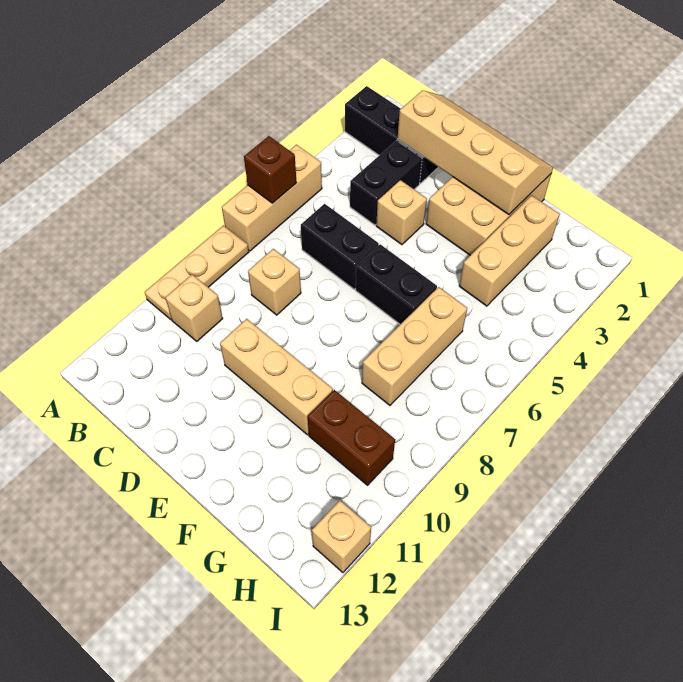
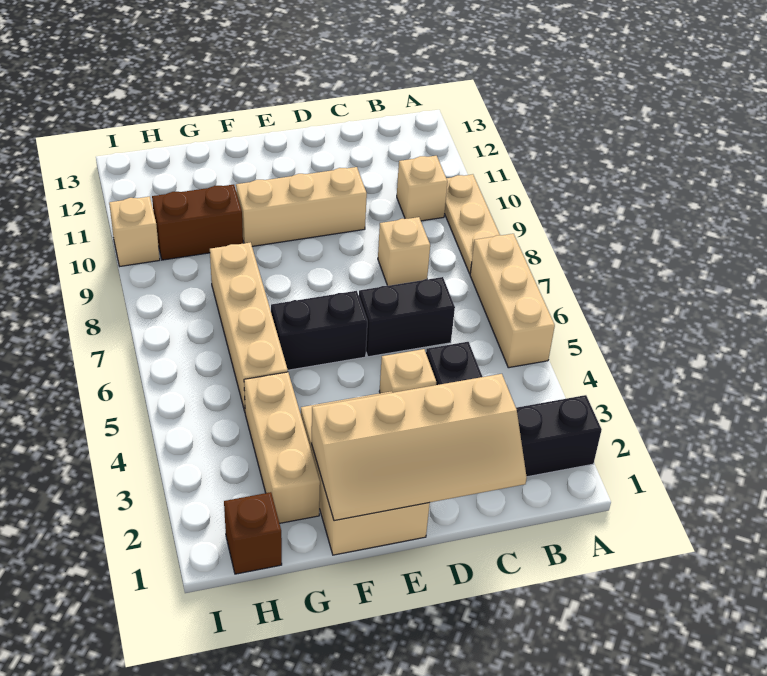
brown brick A6 level 2 -> brown brick H1 level 1
tan brick G6:G8 level 1 -> tan brick G5:G8 level 1
tan brick I12 level 1 -> tan brick I10 level 1

